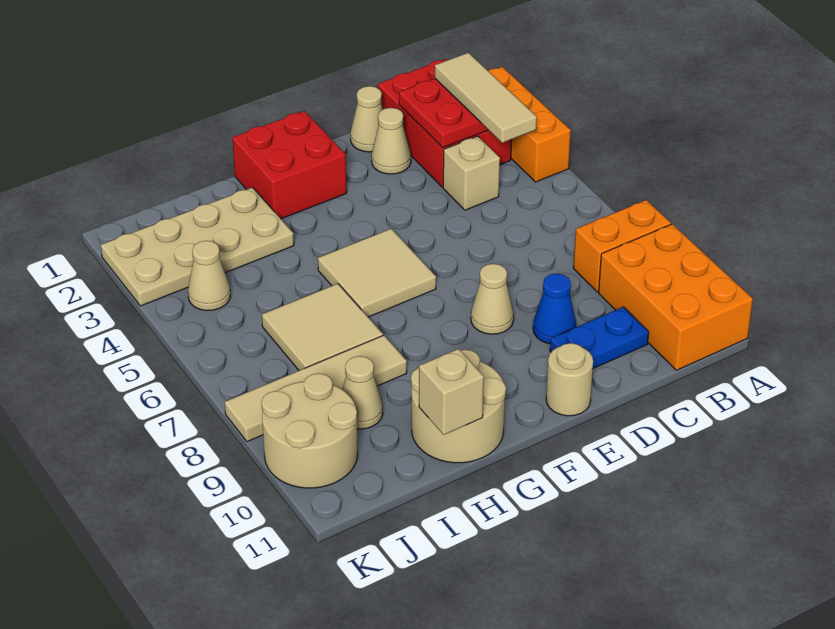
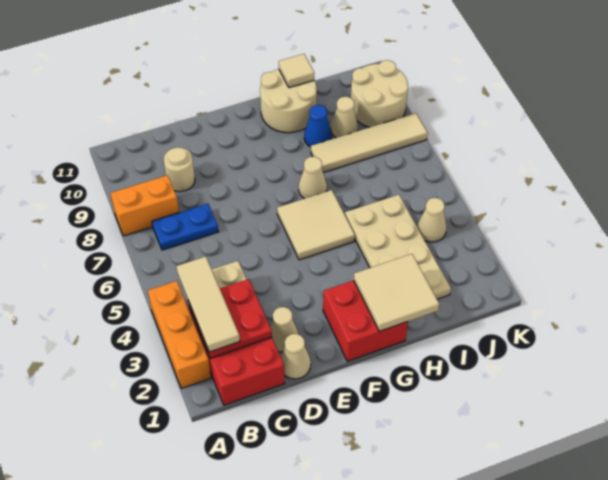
orange brick A9:B11 level 1 -> none
blue plate C10:D10 level 1 -> blue plate B7:C7 level 1
blue cone D9 level 1 -> blue cone H9 level 1
tan cone E8 level 1 -> tan cone G7 level 1
tan round brick E11 level 1 -> tan round brick C9 level 1
tan plate H2:K3 level 1 -> tan plate H2:I5 level 1
tan tile H6:I7 level 1 -> tan tile G1:H2 level 2
tan brick H11 level 2 -> tan tile H11 level 2

